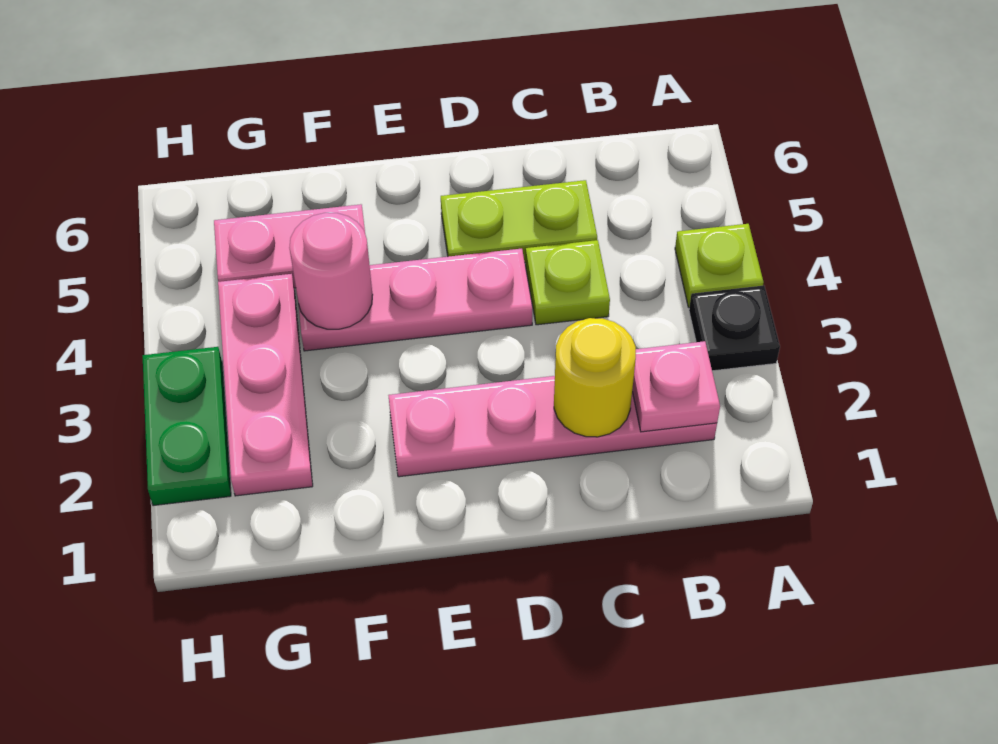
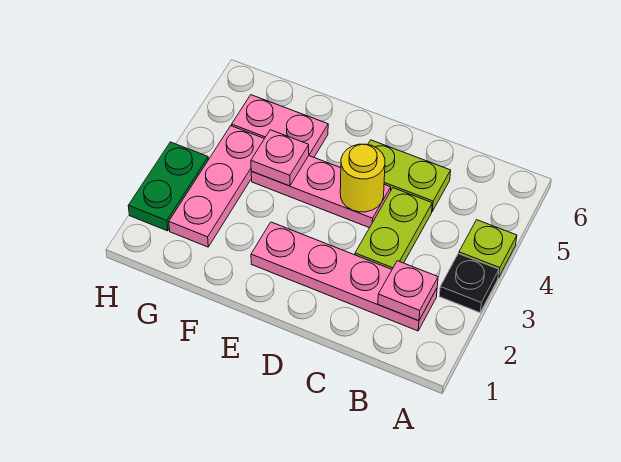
yellow round brick C2 level 2 -> yellow round brick D4 level 2
lime plate C4 level 1 -> lime plate C3:C4 level 1
pink round brick F4 level 2 -> pink plate F4 level 2

